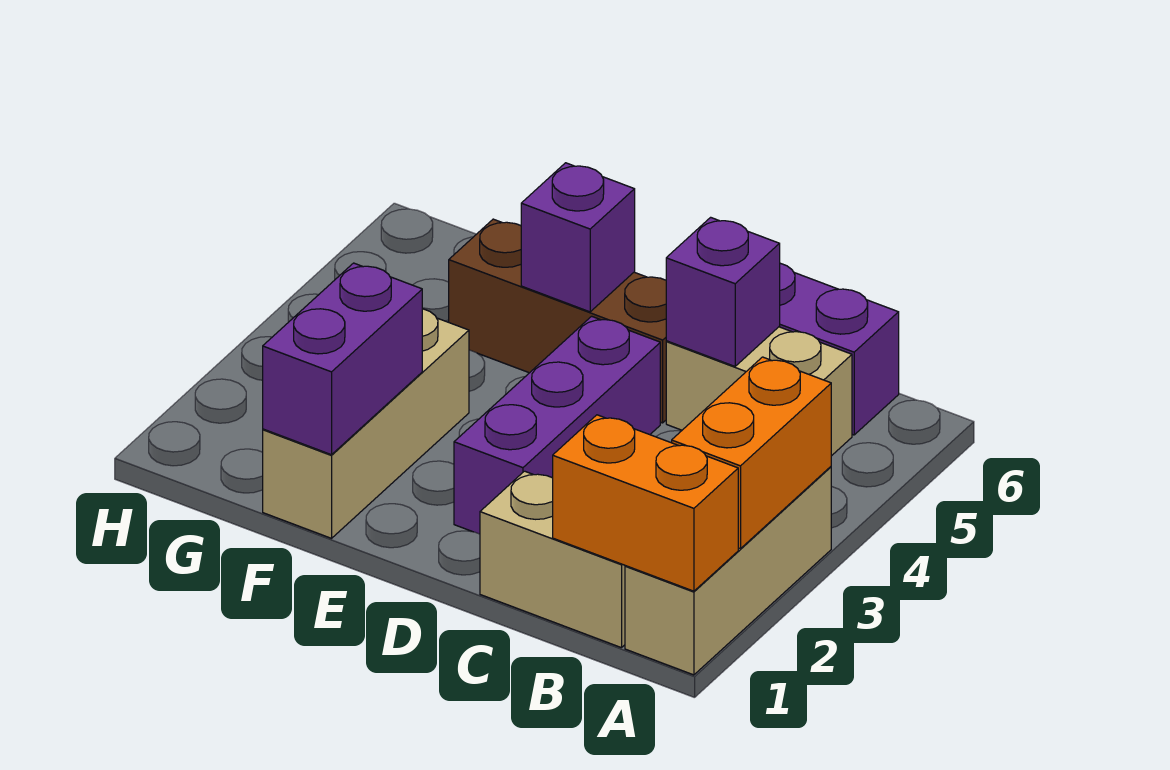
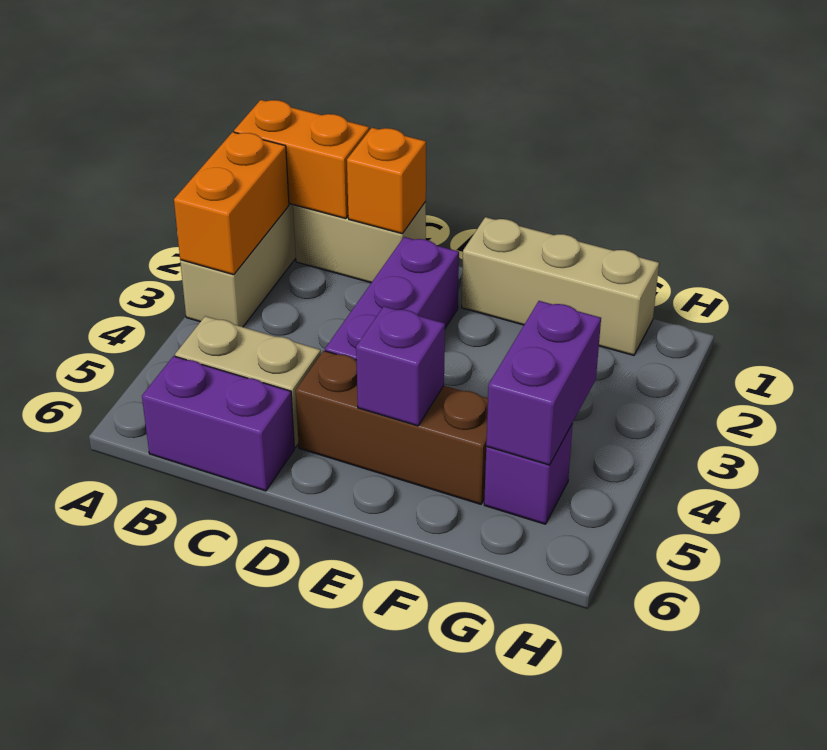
none -> orange brick C1 level 2
purple brick C5 level 2 -> purple brick G5 level 1
tan brick F1:F3 level 1 -> tan brick E1:G1 level 1
purple brick F1:F2 level 2 -> purple brick G4:G5 level 2

